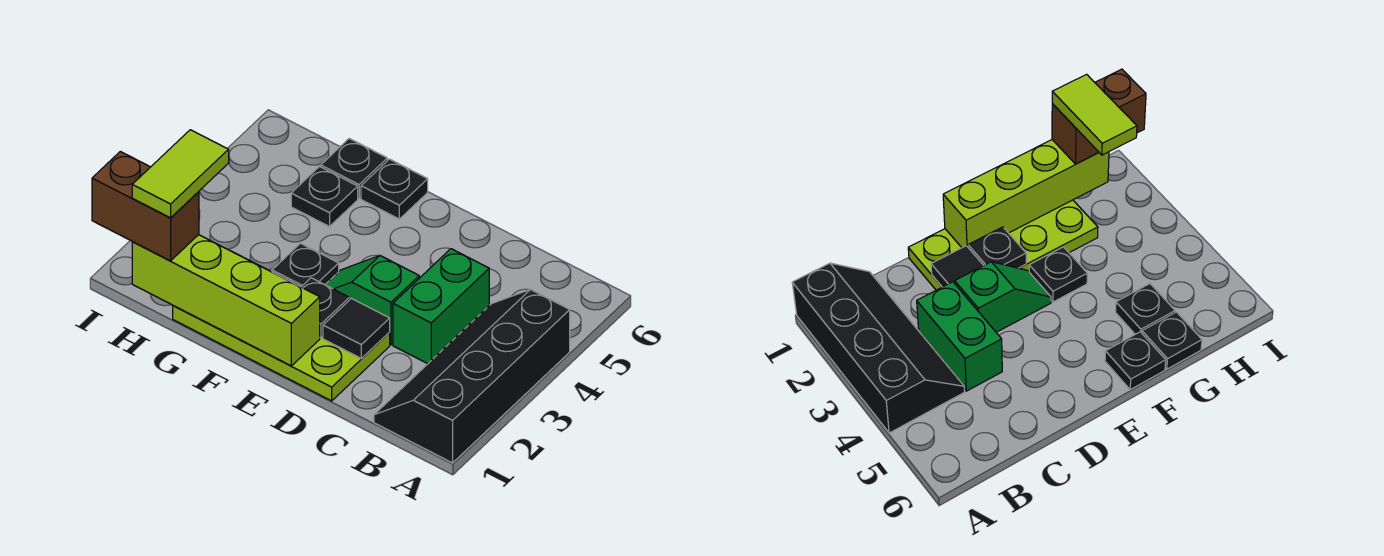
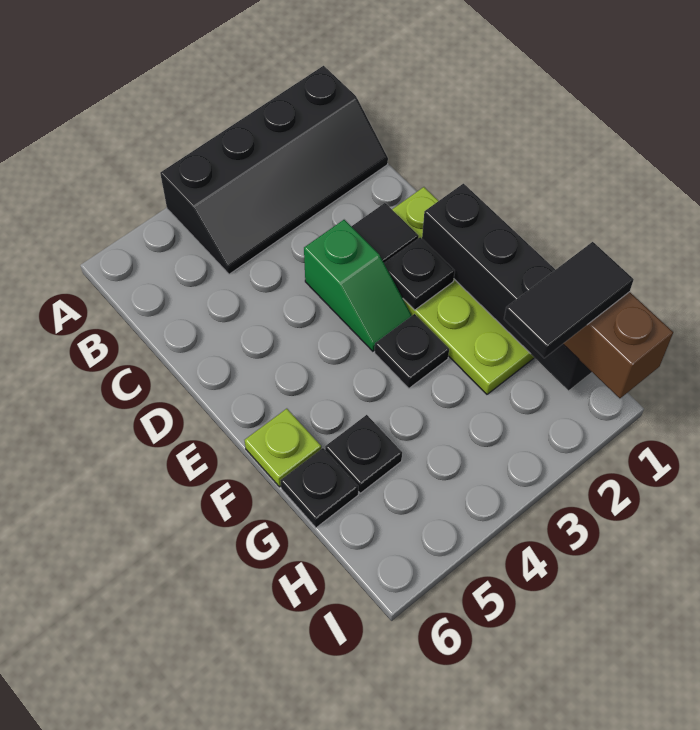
green brick C3:C4 level 1 -> none
lime brick E1:H1 level 2 -> black brick E1:H1 level 2
black plate F6 level 1 -> lime plate F6 level 1
lime tile H1:H2 level 4 -> black tile H1:H2 level 4

